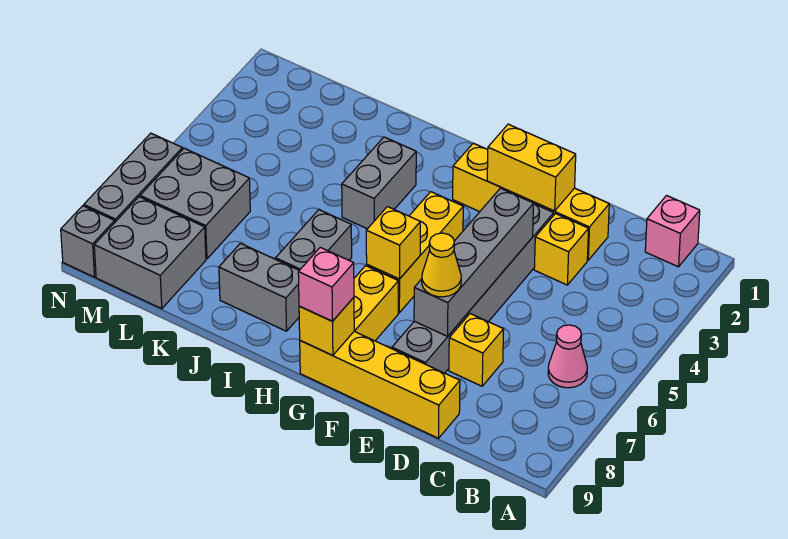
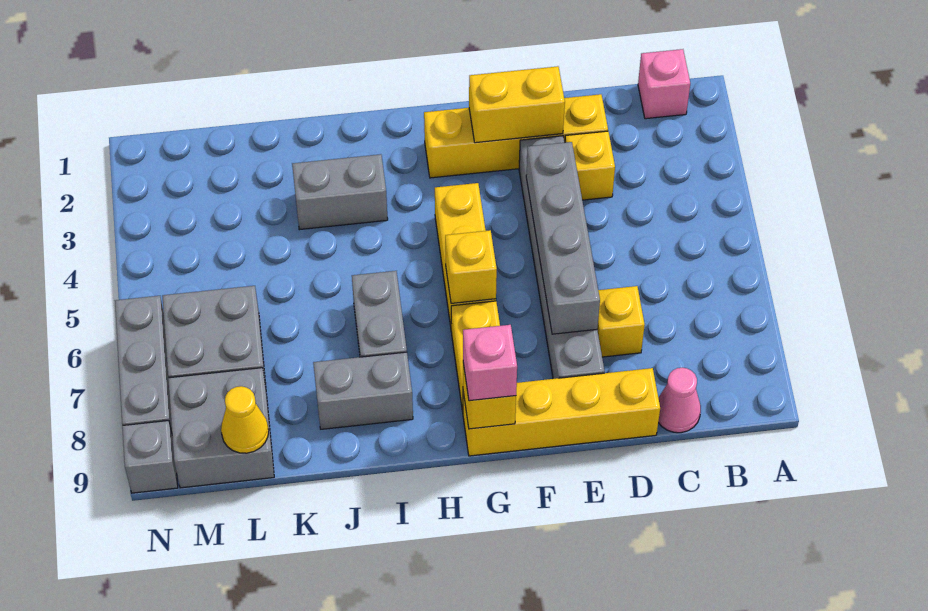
pink cone B6 level 1 -> pink cone C9 level 1
yellow cone E7 level 3 -> yellow cone L9 level 2
grey brick I3:I4 level 1 -> grey brick I3:J3 level 1

